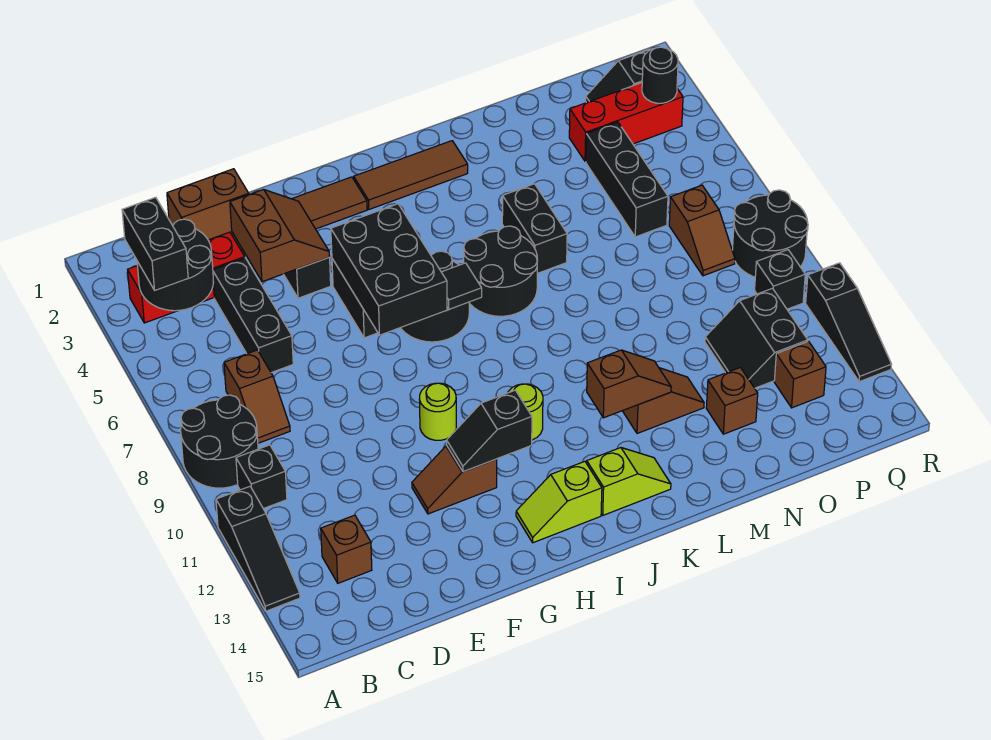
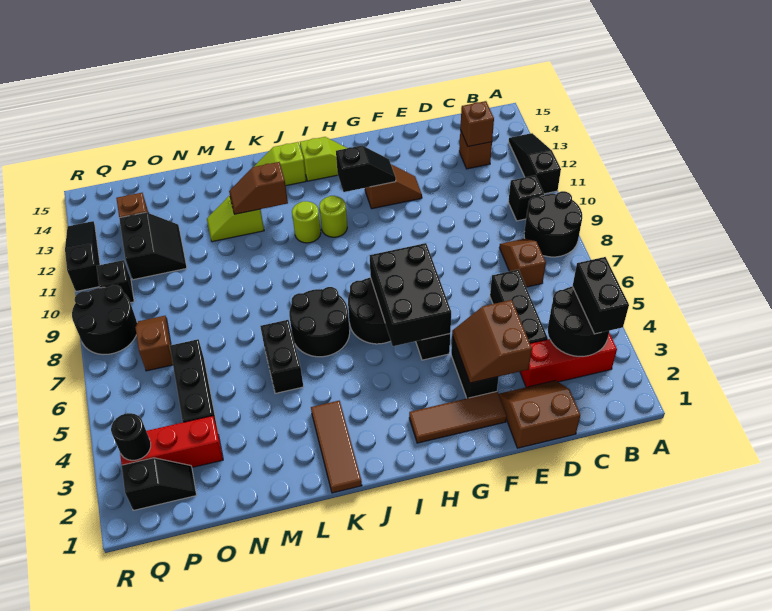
lime round brick G10 level 1 -> lime round brick J11 level 1
brown tile I2:K2 level 1 -> brown tile K1:K3 level 1
black tile I7 level 2 -> none
brown slope L12:M12 level 1 top L -> lime slope L12:M12 level 1 top L
brown brick N13 level 1 -> brown brick C13 level 2

